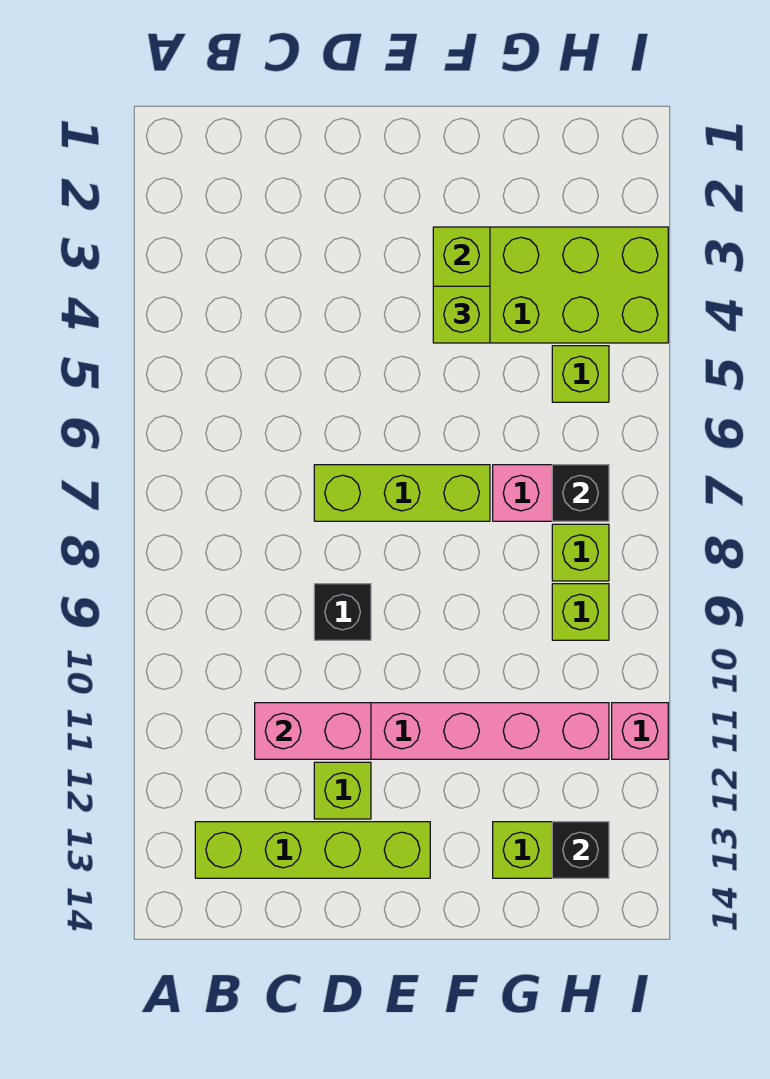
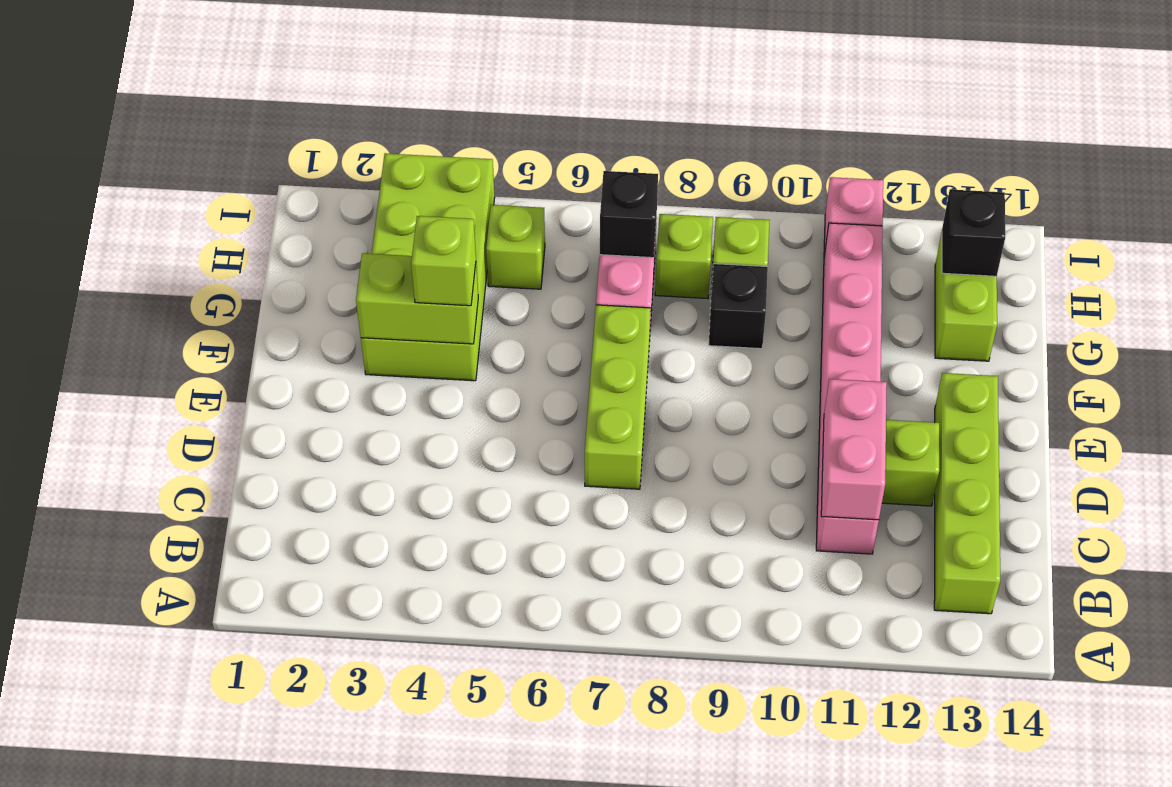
black brick D9 level 1 -> black brick G9 level 1

